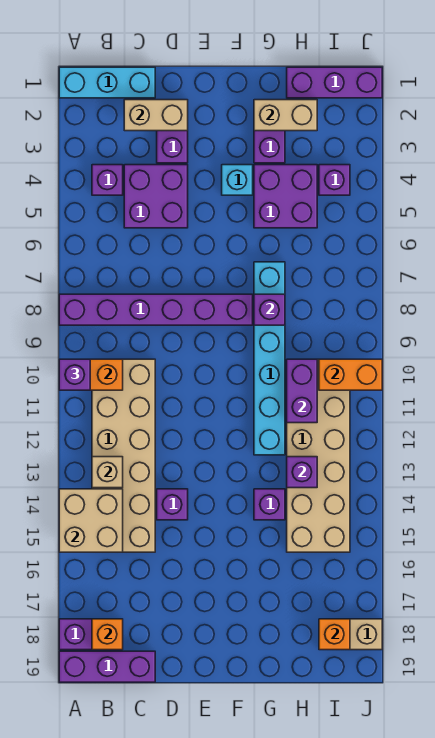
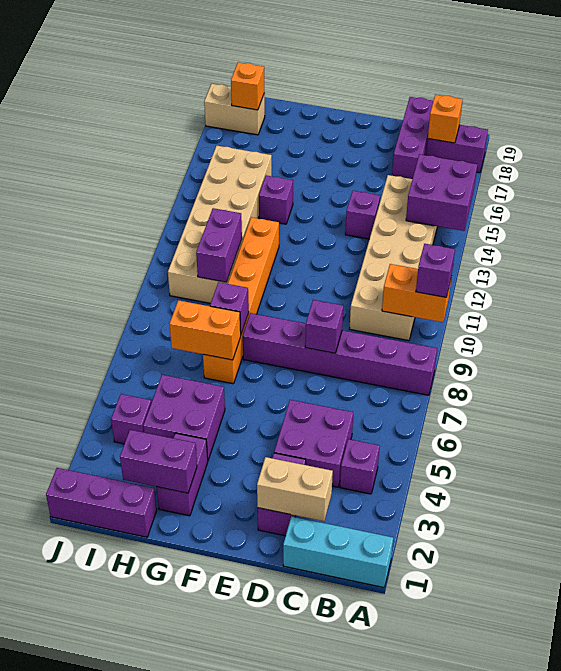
tan brick A14:B15 level 2 -> purple brick A14:B15 level 2
purple brick A19:C19 level 1 -> purple brick C17:C19 level 1
tan brick B13 level 2 -> none
cyan brick F4 level 1 -> none
tan brick G2:H2 level 2 -> purple brick G2:H2 level 2
cyan brick G7:G12 level 1 -> orange brick G7:G12 level 1
purple brick H13 level 2 -> purple brick D8 level 2
orange brick I10:J10 level 2 -> orange brick G7:H7 level 2

